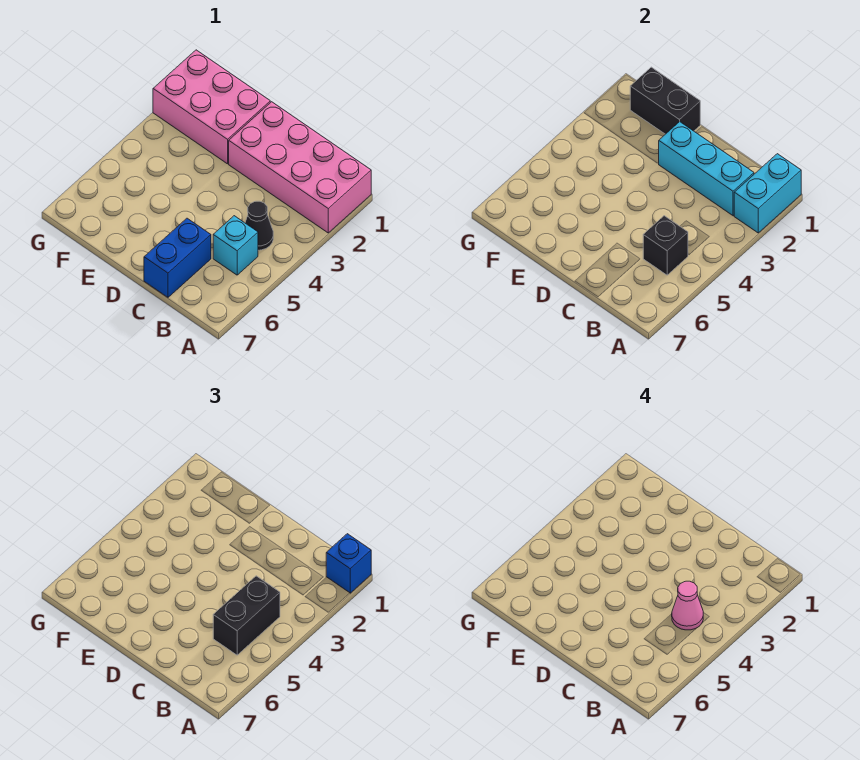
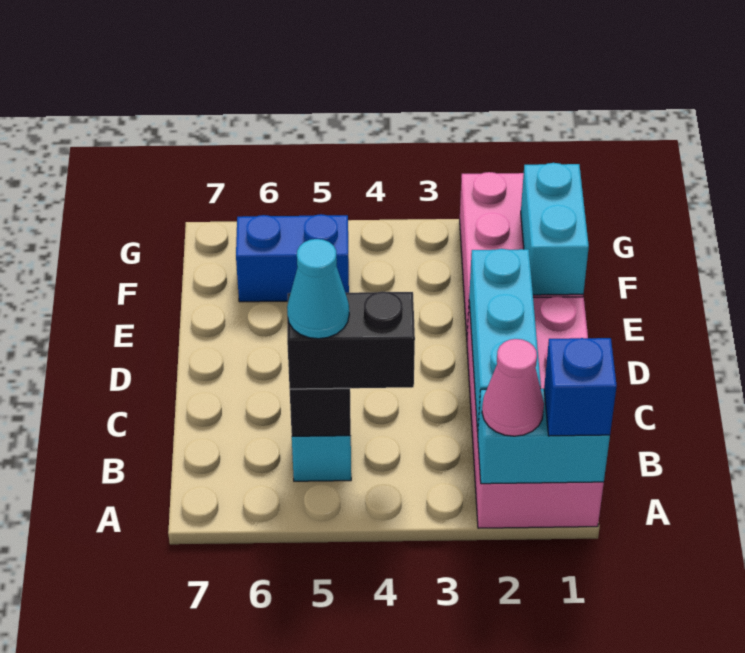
black cone B4 level 1 -> none
pink cone B4 level 4 -> pink cone A2 level 3
none -> cyan cone B5 level 4
blue brick C6:C7 level 1 -> blue brick F5:F6 level 1
black brick E1:F1 level 2 -> cyan brick E1:F1 level 2

